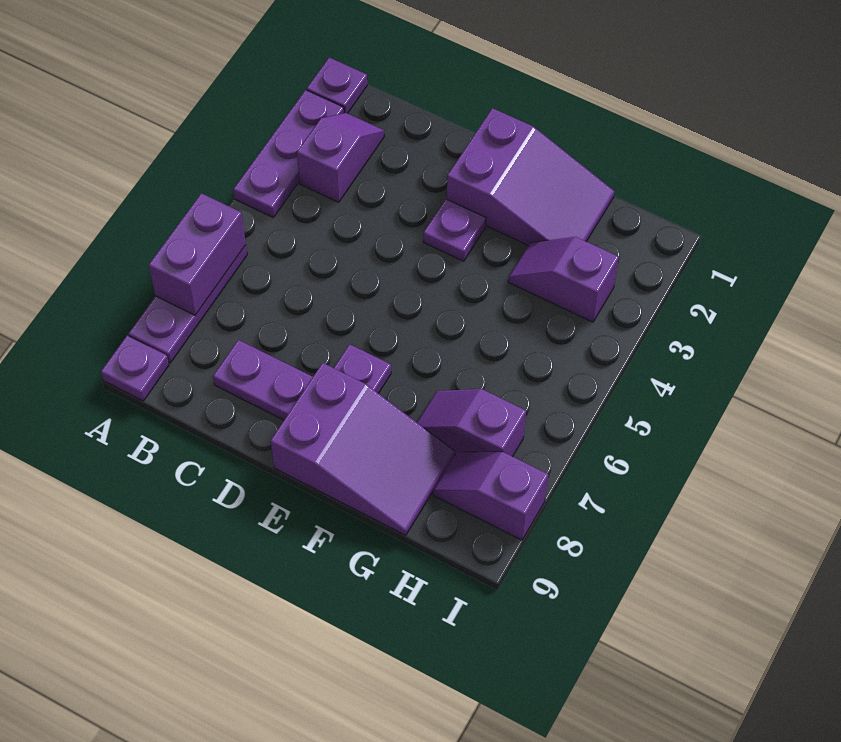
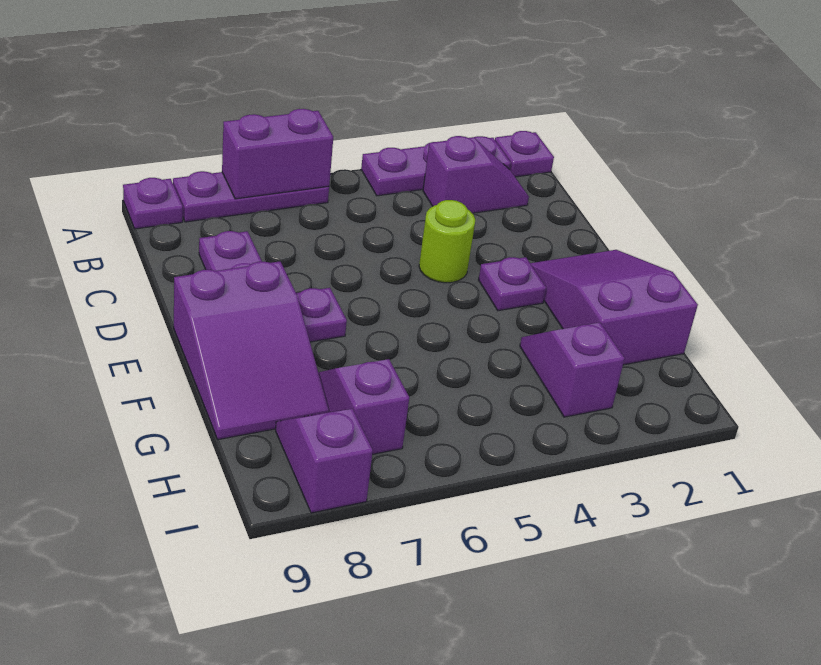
none -> lime round brick D4 level 1
purple slope E1:G2 level 1 top E -> purple slope E1:G2 level 1 top G

